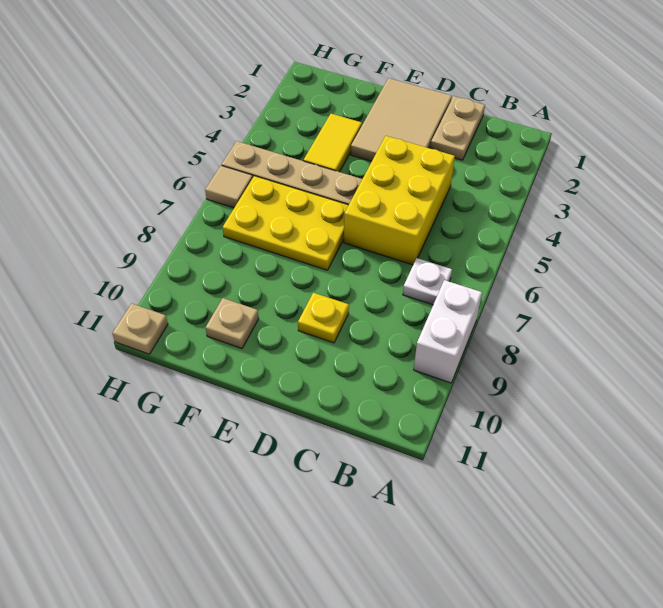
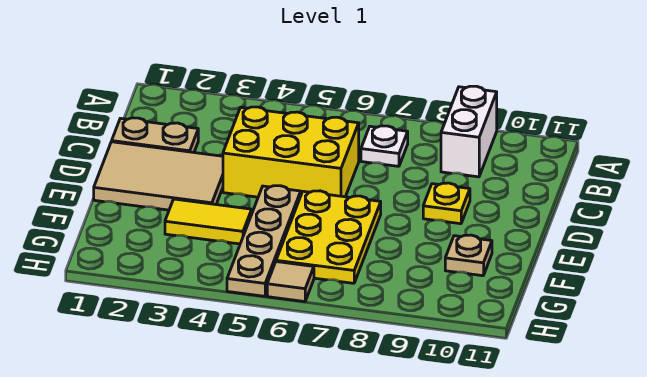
white brick A8:A9 level 1 -> white brick A9:B9 level 1
tan plate H11 level 1 -> none

